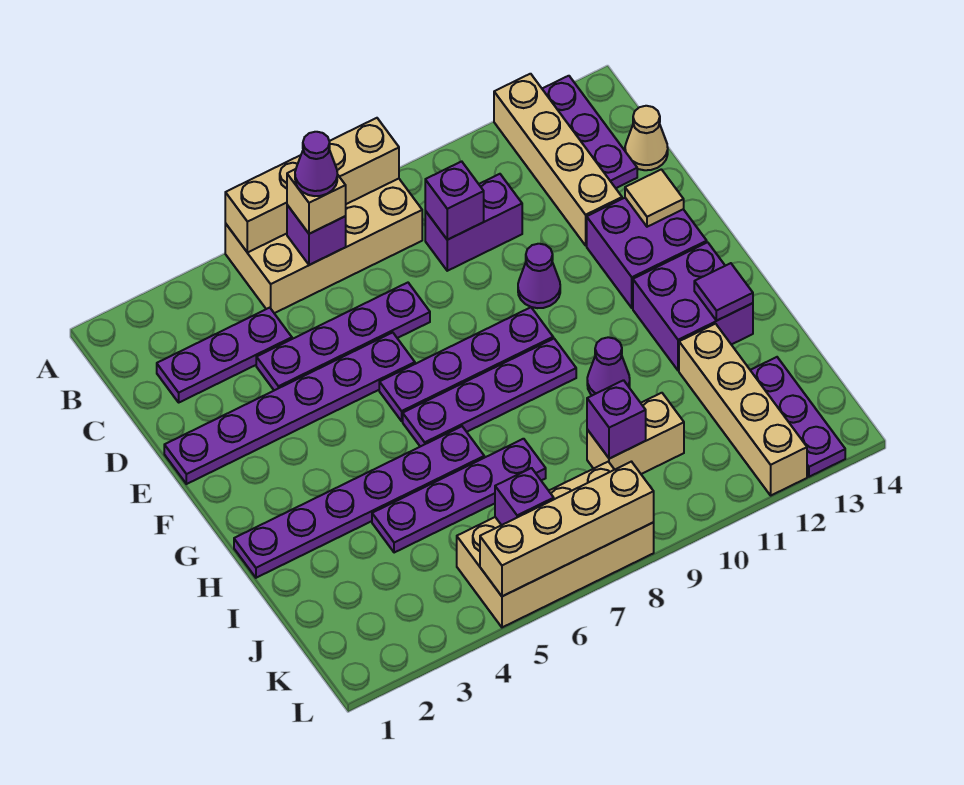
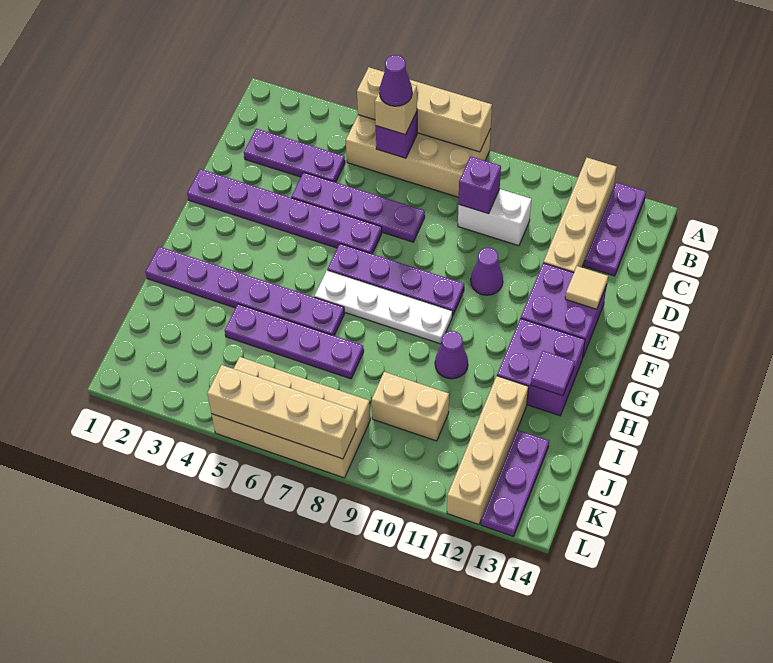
purple brick C9:C10 level 1 -> white brick C9:C10 level 1
tan cone C14 level 1 -> none
purple plate G6:G9 level 1 -> white plate G6:G9 level 1
purple brick J9 level 2 -> none
purple brick K6 level 2 -> none

